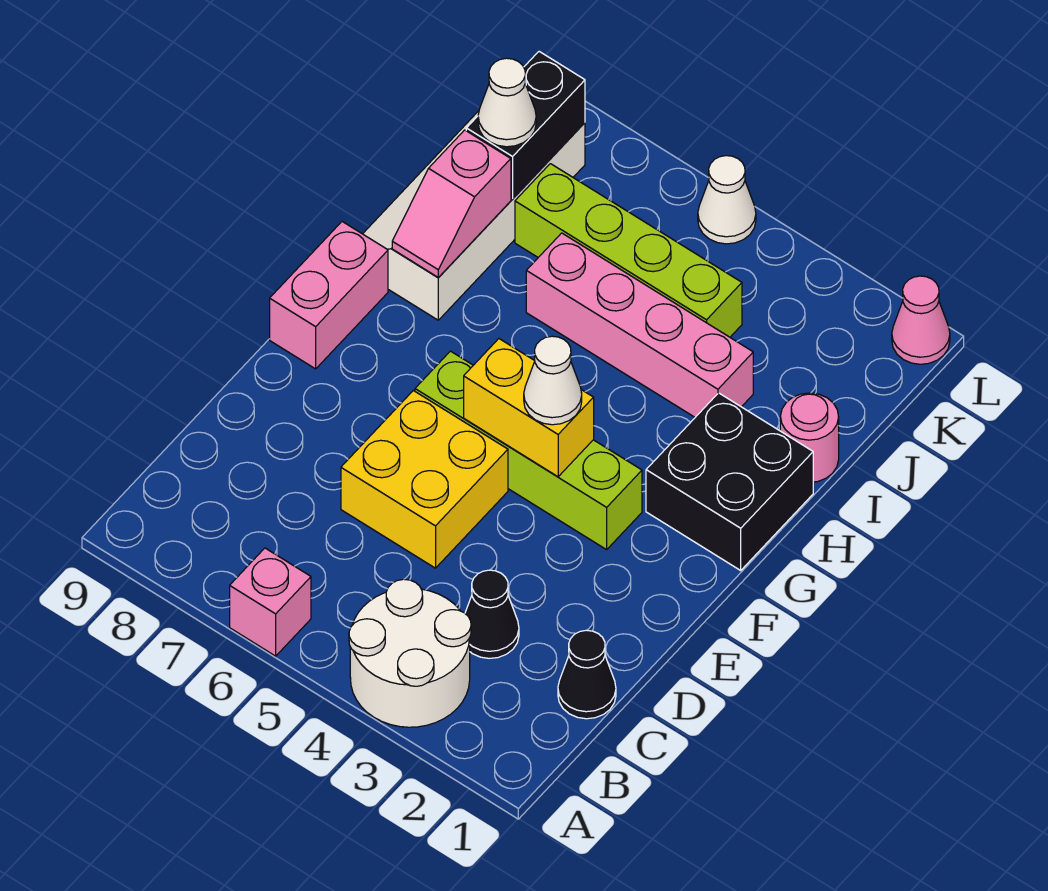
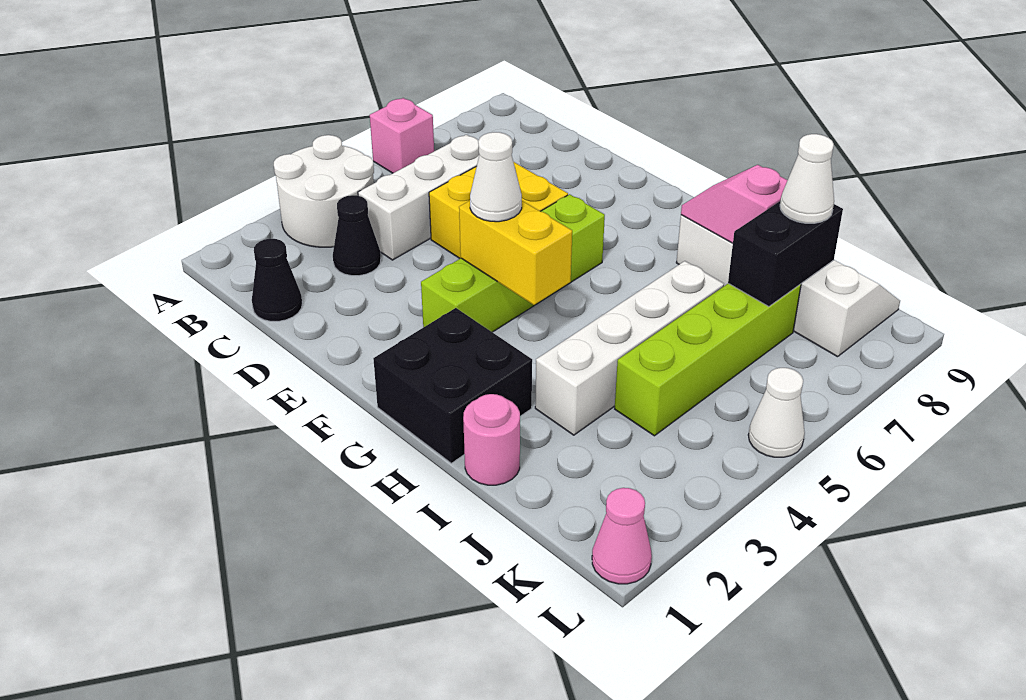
none -> white brick C4:C6 level 1
yellow brick F4:F5 level 2 -> yellow brick F4:G4 level 2
pink brick F9:G9 level 1 -> none
pink brick I3:I6 level 1 -> white brick I3:I6 level 1
black brick J8:K8 level 2 -> black brick J7:J8 level 2

